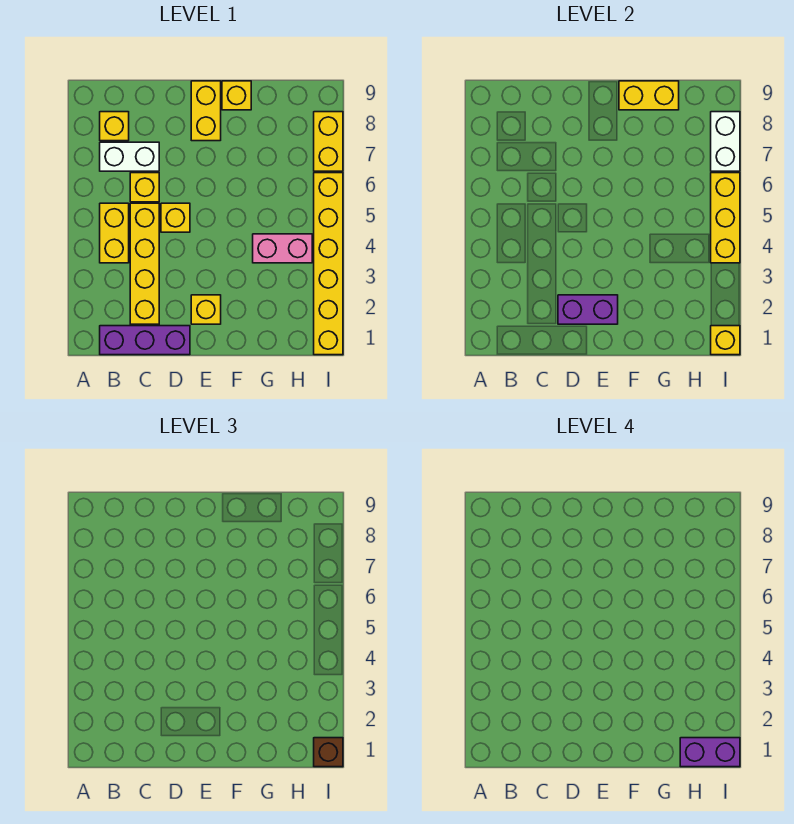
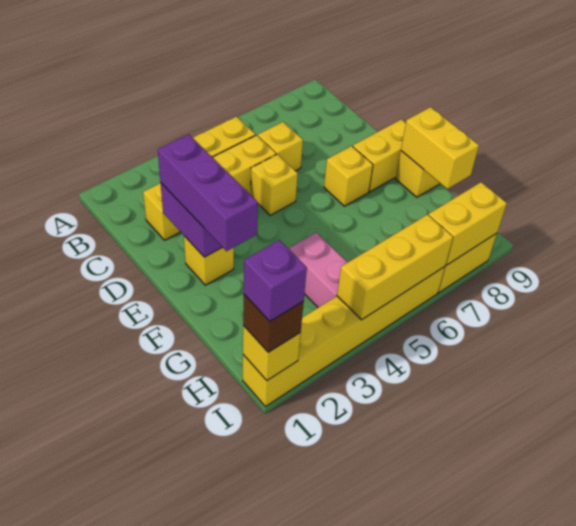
purple brick B1:D1 level 1 -> purple brick D2:F2 level 3
white brick B7:C7 level 1 -> none
yellow brick B8 level 1 -> yellow brick E7 level 1
purple brick H1:I1 level 4 -> purple brick I1 level 4
white brick I7:I8 level 2 -> yellow brick I7:I8 level 2

